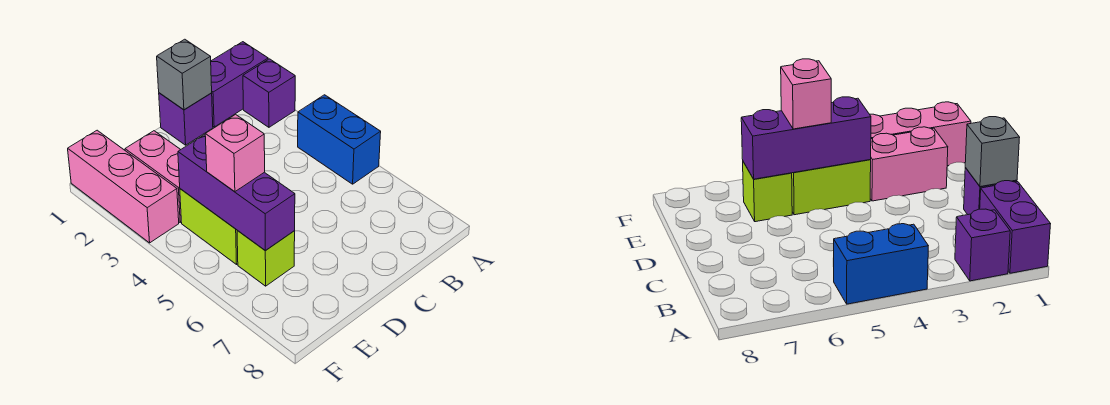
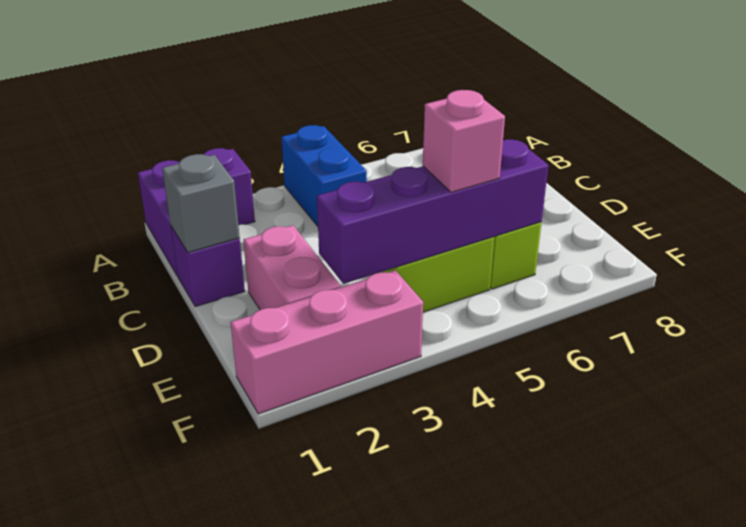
blue brick A4:A5 level 1 -> blue brick A4:B4 level 1
pink brick E2:E3 level 1 -> pink brick D2:E2 level 1
purple brick E4:E6 level 2 -> purple brick E3:E6 level 2

